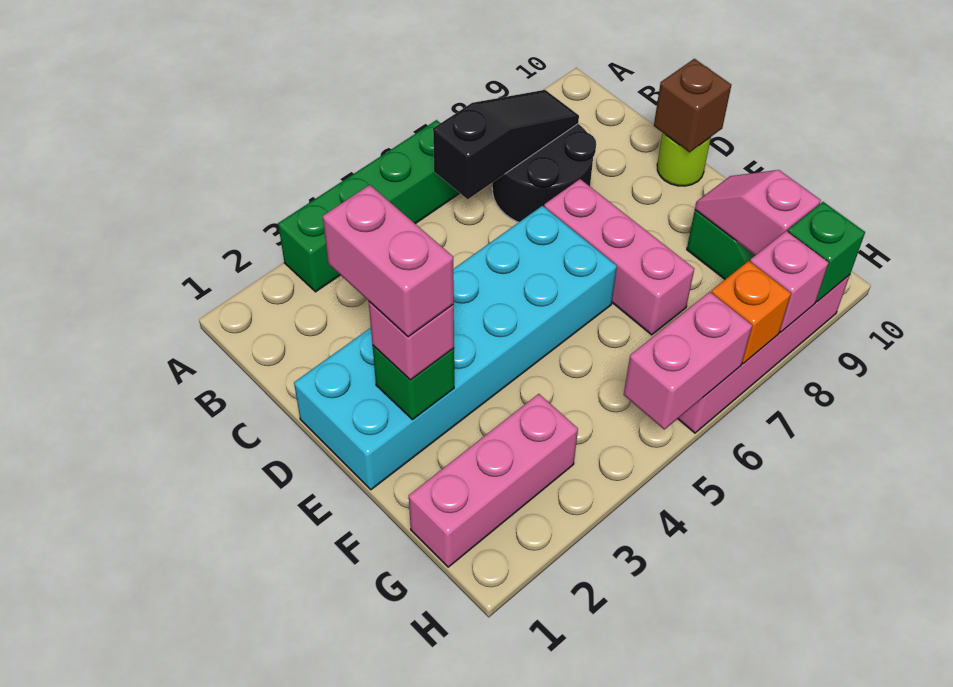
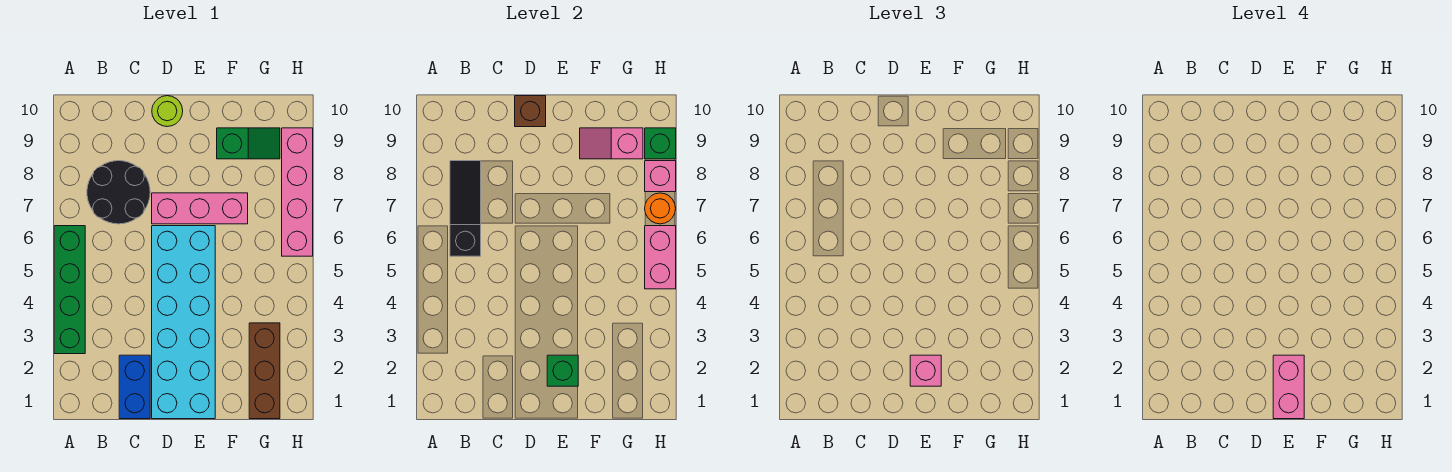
none -> blue brick C1:C2 level 1
pink brick D2:E2 level 4 -> pink brick E1:E2 level 4
pink brick G1:G3 level 1 -> brown brick G1:G3 level 1
orange brick H7 level 2 -> orange round brick H7 level 2

